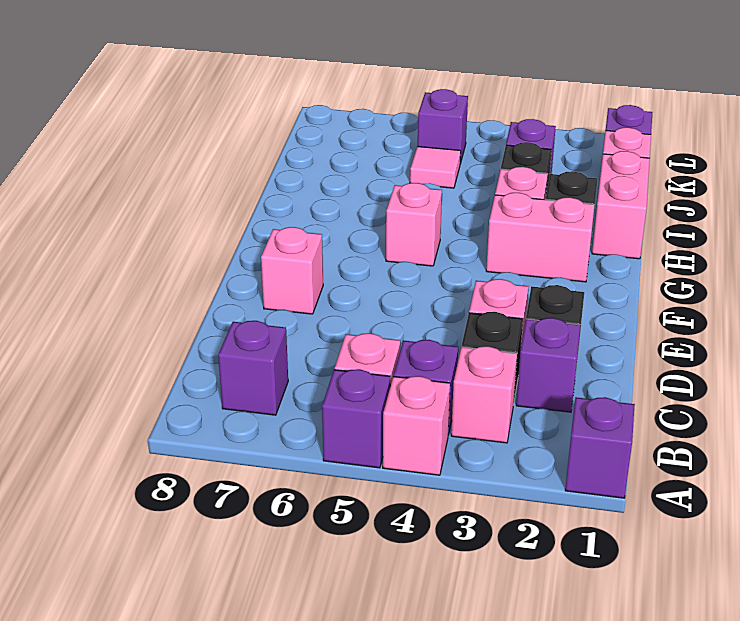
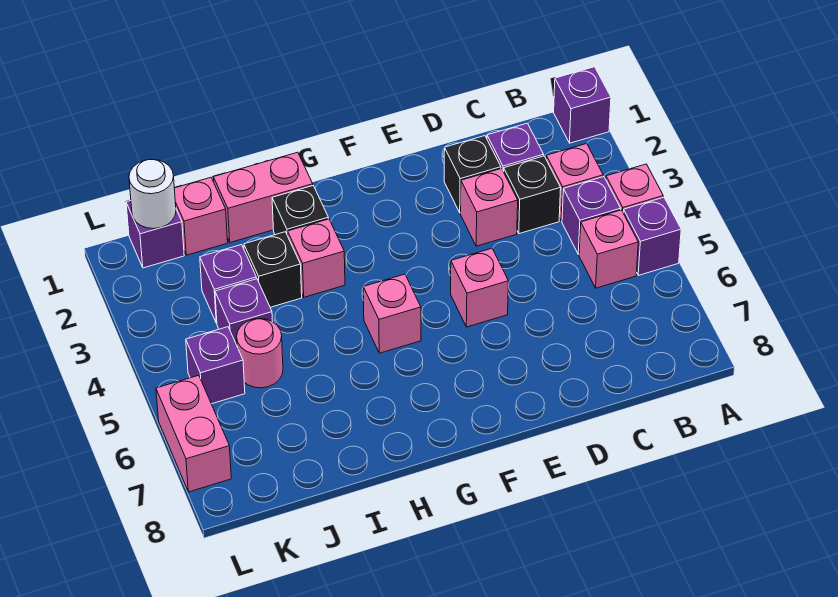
purple brick B7 level 1 -> purple brick J4 level 1
pink brick E7 level 1 -> pink brick E5 level 1
pink brick G2:G3 level 1 -> pink brick L6:L7 level 1
pink tile J5 level 1 -> pink round brick J5 level 1
none -> white round brick K1 level 2

